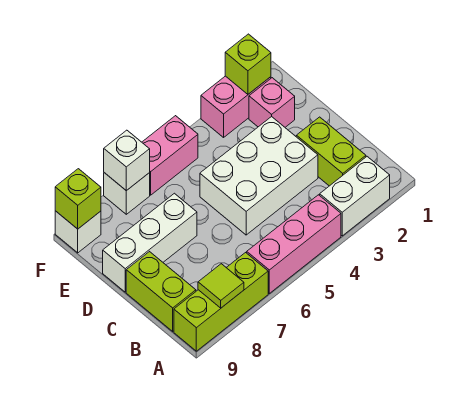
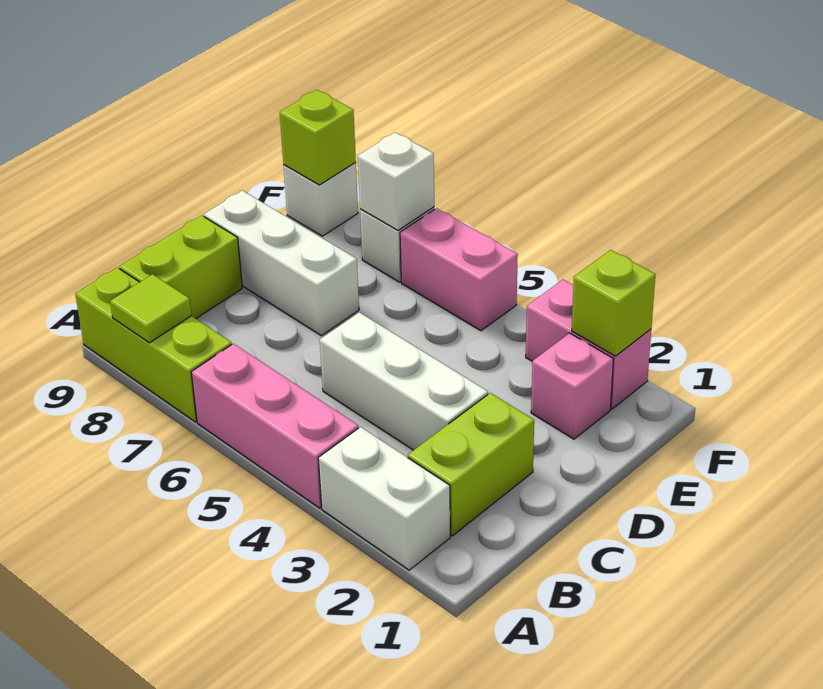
white brick C3:D5 level 1 -> white brick C3:C5 level 1

